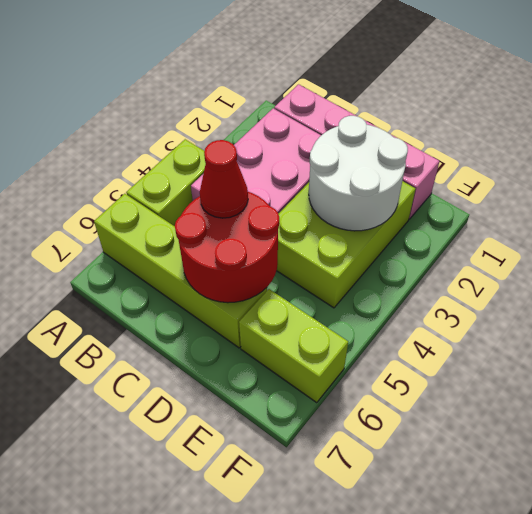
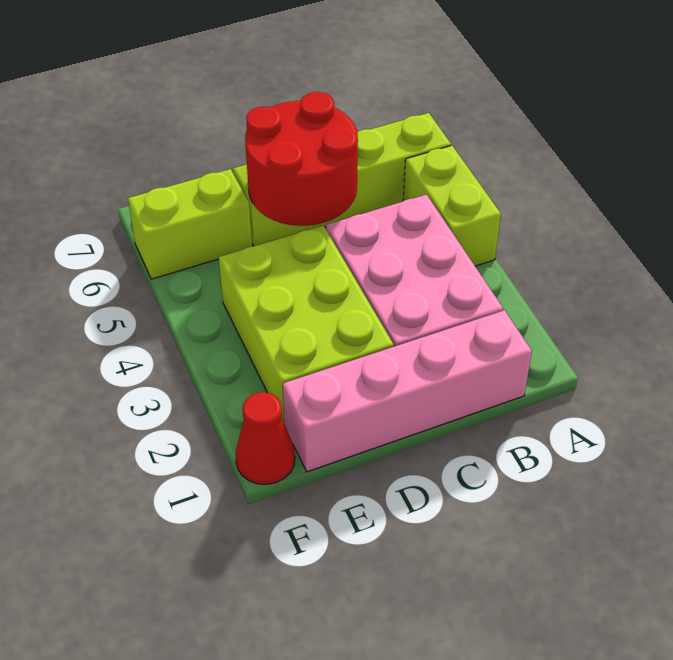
red cone C5 level 3 -> red cone F1 level 1
white round brick D2:E3 level 2 -> none

